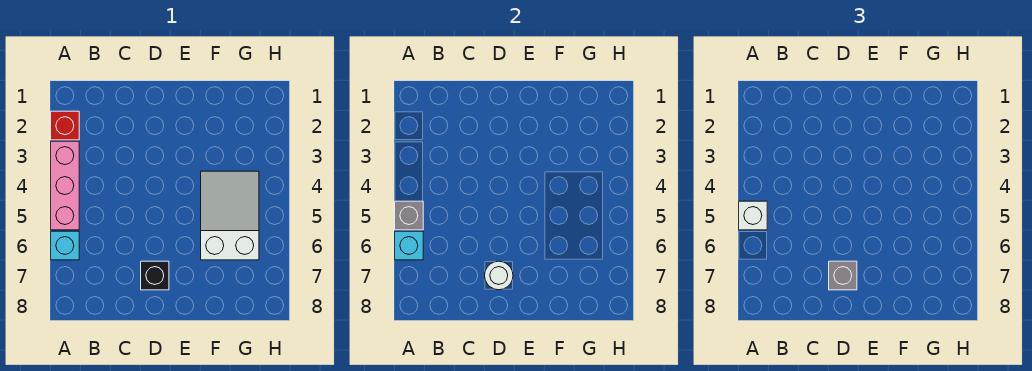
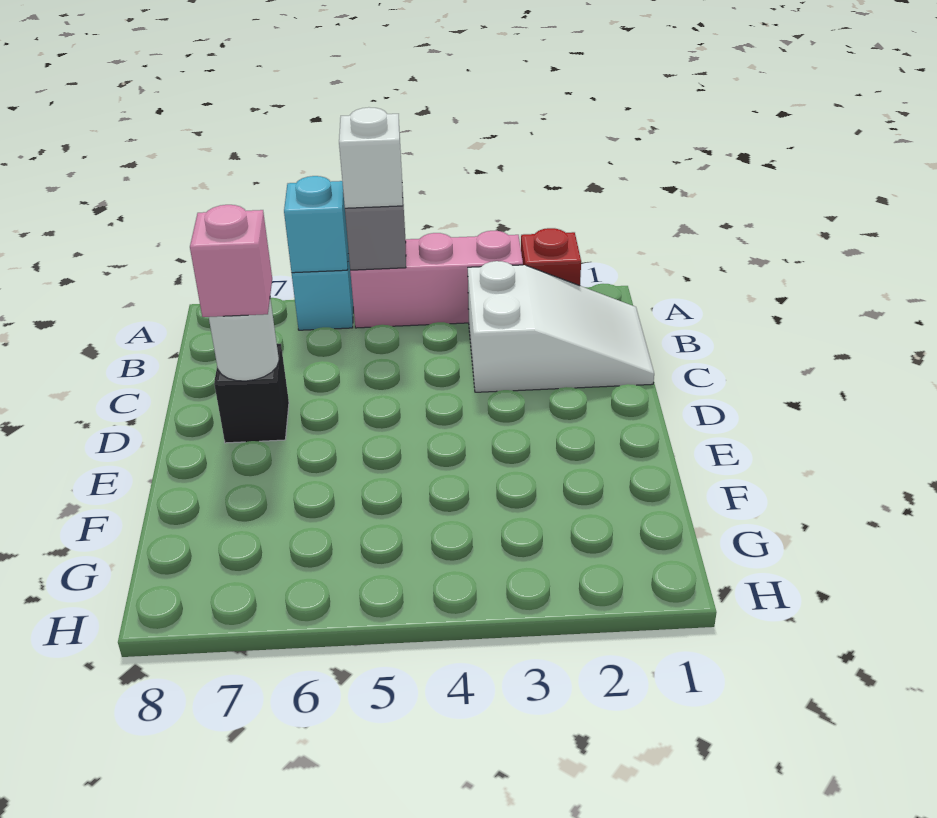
grey brick D7 level 3 -> pink brick D7 level 3
white slope F4:G6 level 1 top 6 -> white slope B1:C3 level 1 top 3

